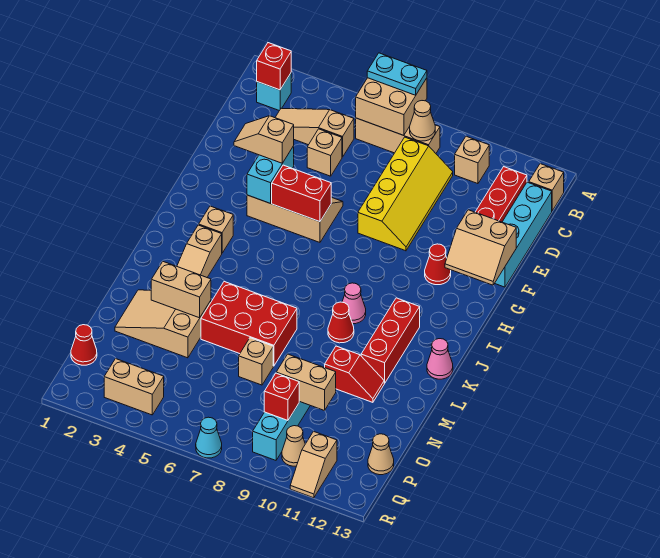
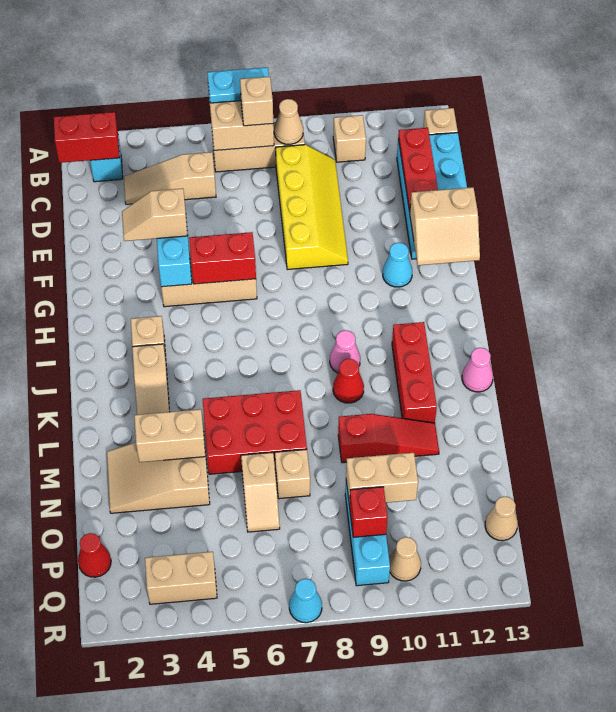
red brick B2 level 2 -> red brick B1:B2 level 2
tan brick D5 level 1 -> tan brick B7 level 3
red cone G11 level 1 -> cyan cone G11 level 1
red slope M10:M11 level 1 top 10 -> red slope M9:M11 level 1 top 9
tan slope Q11:R11 level 1 top Q -> tan slope N6:O6 level 1 top N

